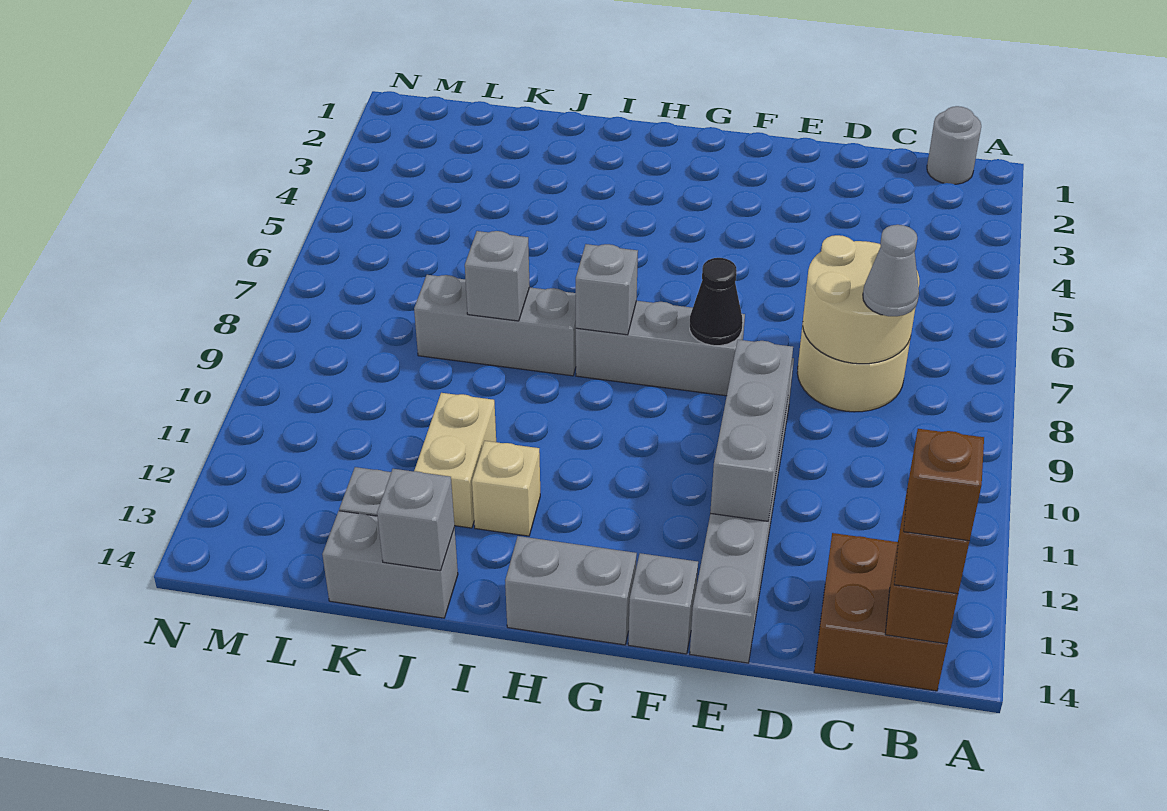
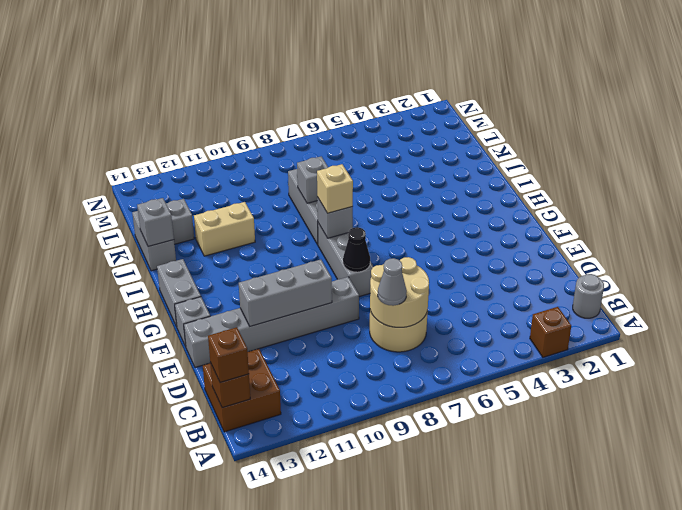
brown brick B14 level 4 -> brown brick A3 level 1
tan brick I12 level 1 -> tan brick H8 level 3

